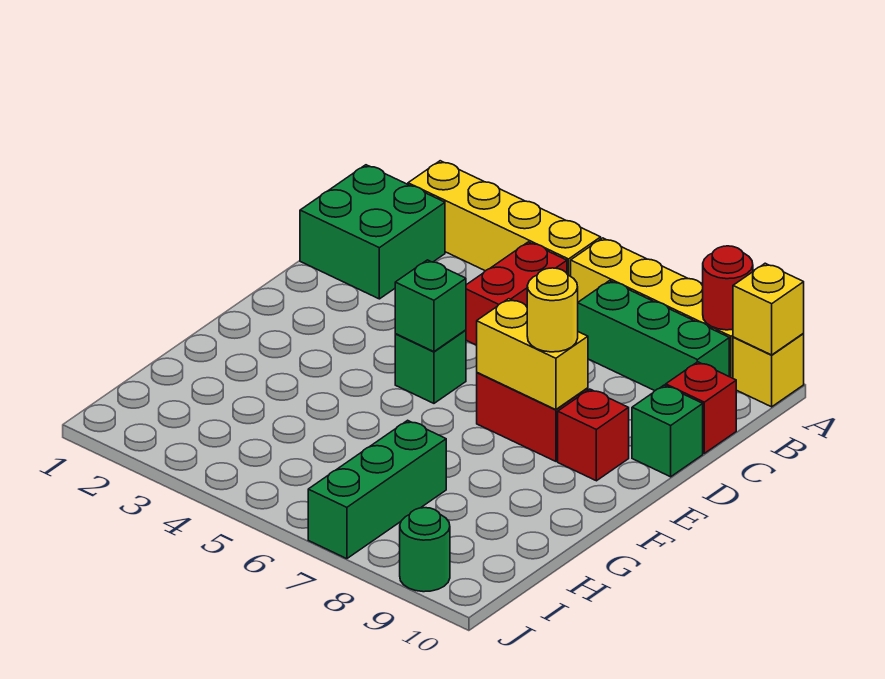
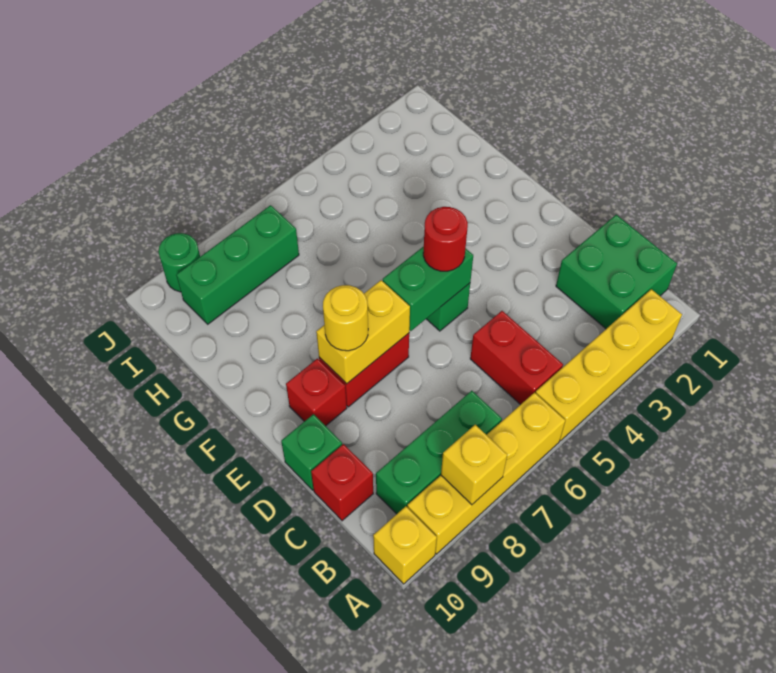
red round brick A9 level 2 -> red round brick E5 level 3
yellow brick A10 level 2 -> yellow brick A8 level 2
green brick E5 level 2 -> green brick E5:E6 level 2
green brick H7:J7 level 1 -> green brick I7:I9 level 1

